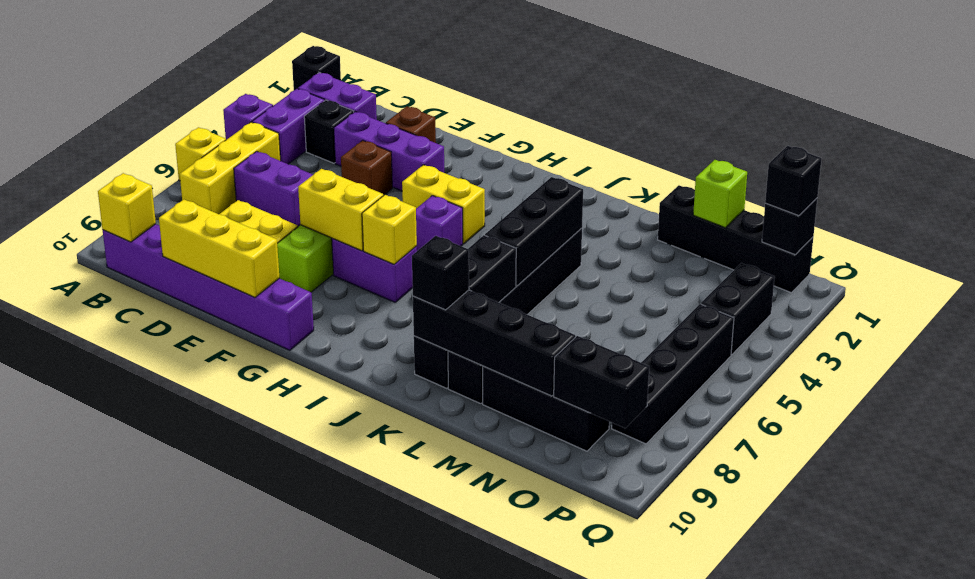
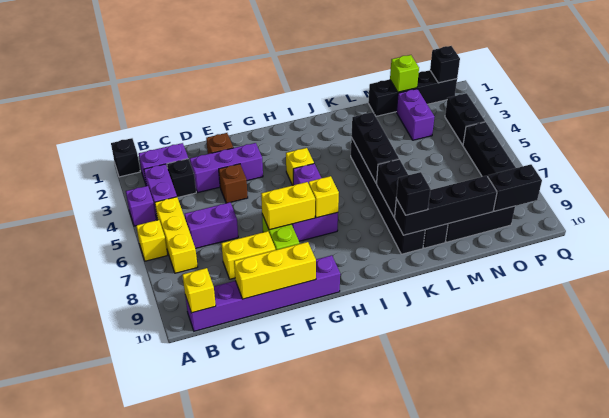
yellow brick G4:H4 level 1 -> yellow brick H4 level 1
none -> purple brick N2:N3 level 1
black brick P1 level 3 -> none

